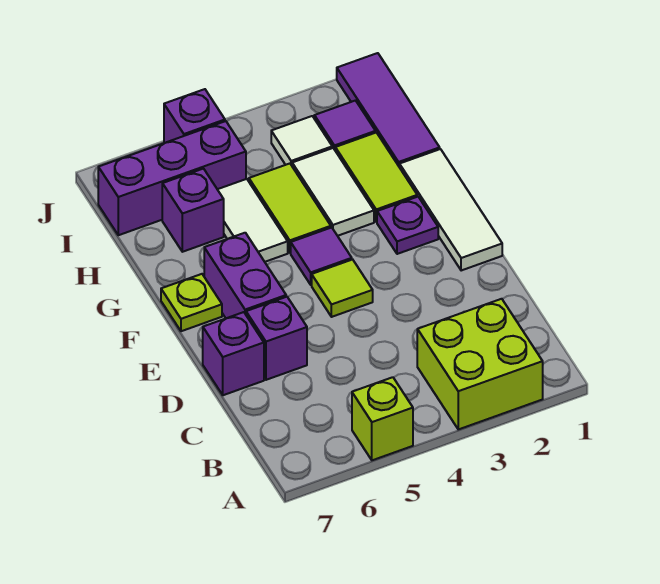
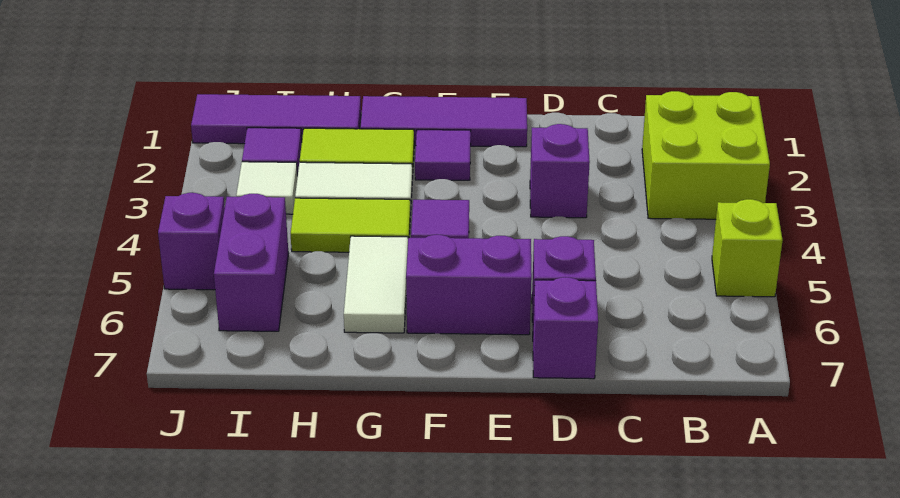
white tile E1:G1 level 1 -> purple tile E1:G1 level 1
lime tile E4 level 1 -> none
purple plate F2 level 1 -> purple tile F2 level 1
lime plate F7 level 1 -> none
white tile G5:H5 level 1 -> white tile G5:G6 level 1
purple brick H6 level 1 -> purple brick D3 level 1
purple brick I5:I7 level 1 -> purple brick I5:I6 level 1

